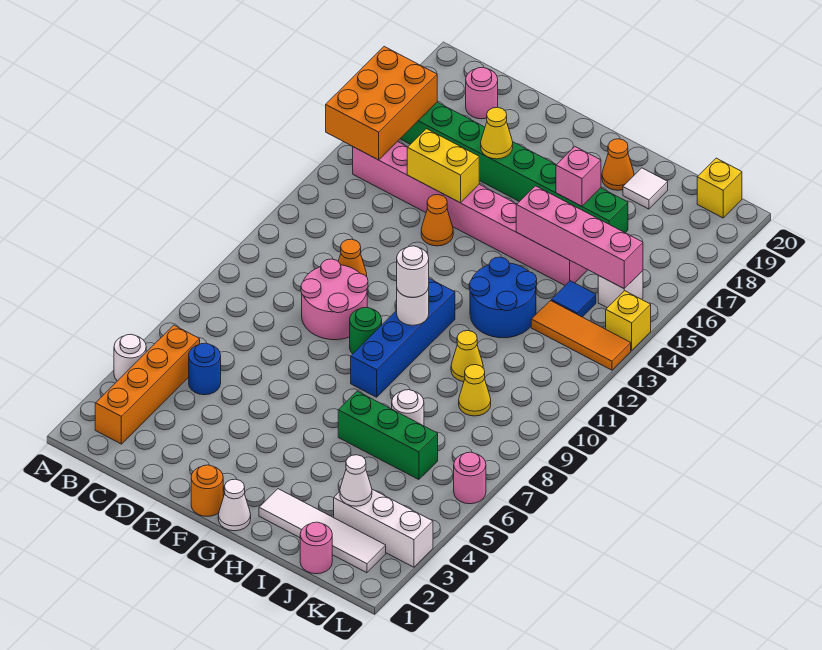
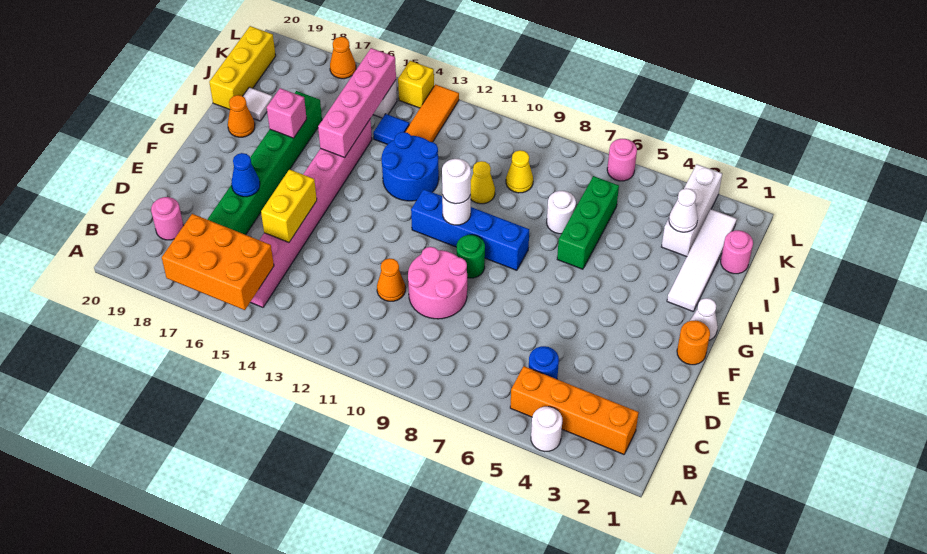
orange cone E14 level 1 -> orange cone L17 level 1
yellow cone E17 level 2 -> blue cone E17 level 2
yellow brick K20 level 1 -> yellow brick I20:K20 level 1

